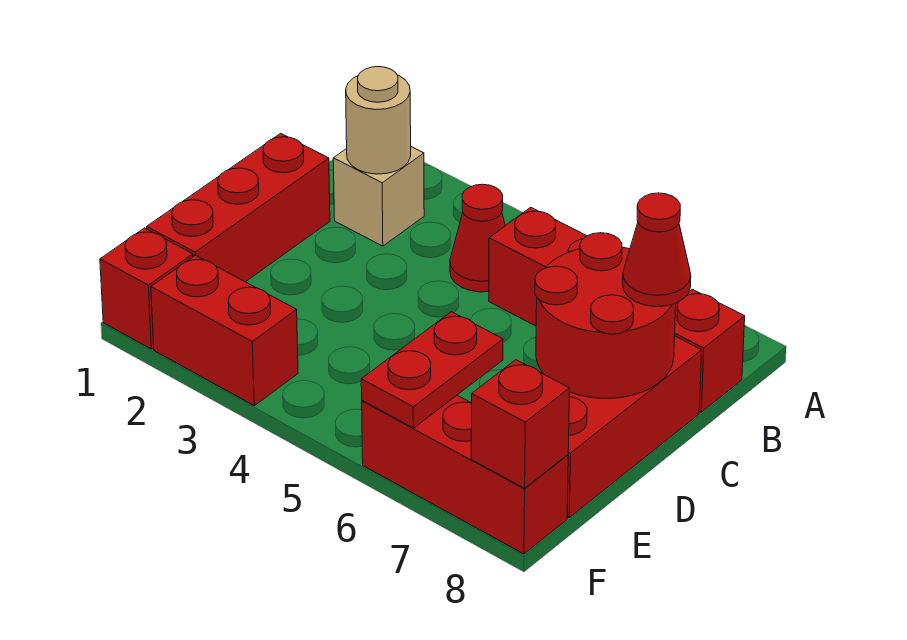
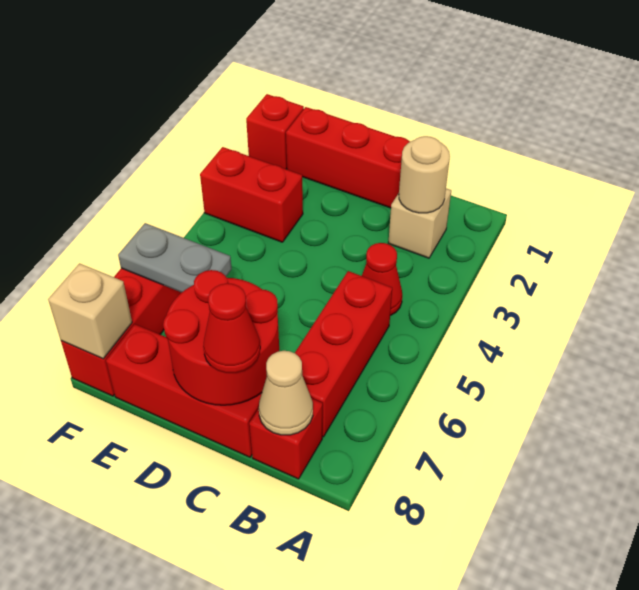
none -> tan cone B8 level 2
red plate E6:F6 level 2 -> grey plate E6:F6 level 2
red brick F2:F3 level 1 -> red brick E3:F3 level 1
red brick F8 level 2 -> tan brick F8 level 2

